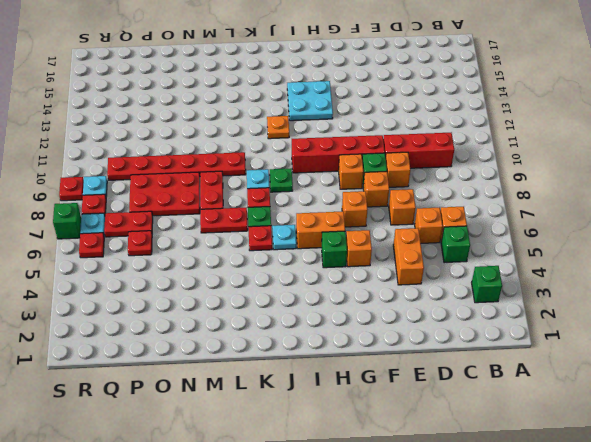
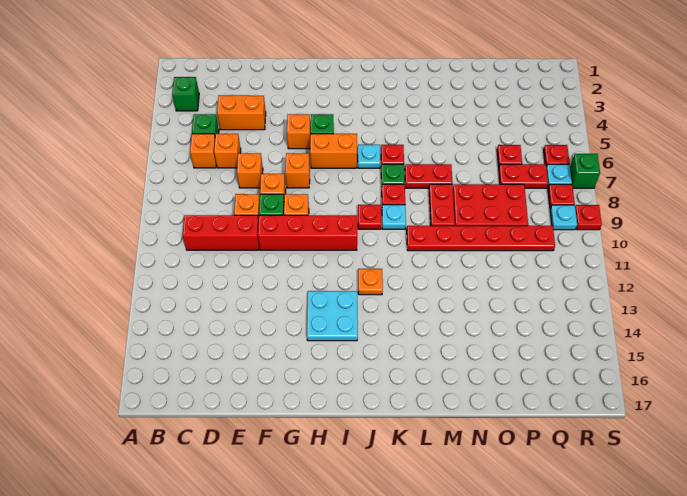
orange brick E4:E5 level 1 -> orange brick D4:E4 level 1
green plate J9 level 1 -> red plate J9 level 1

